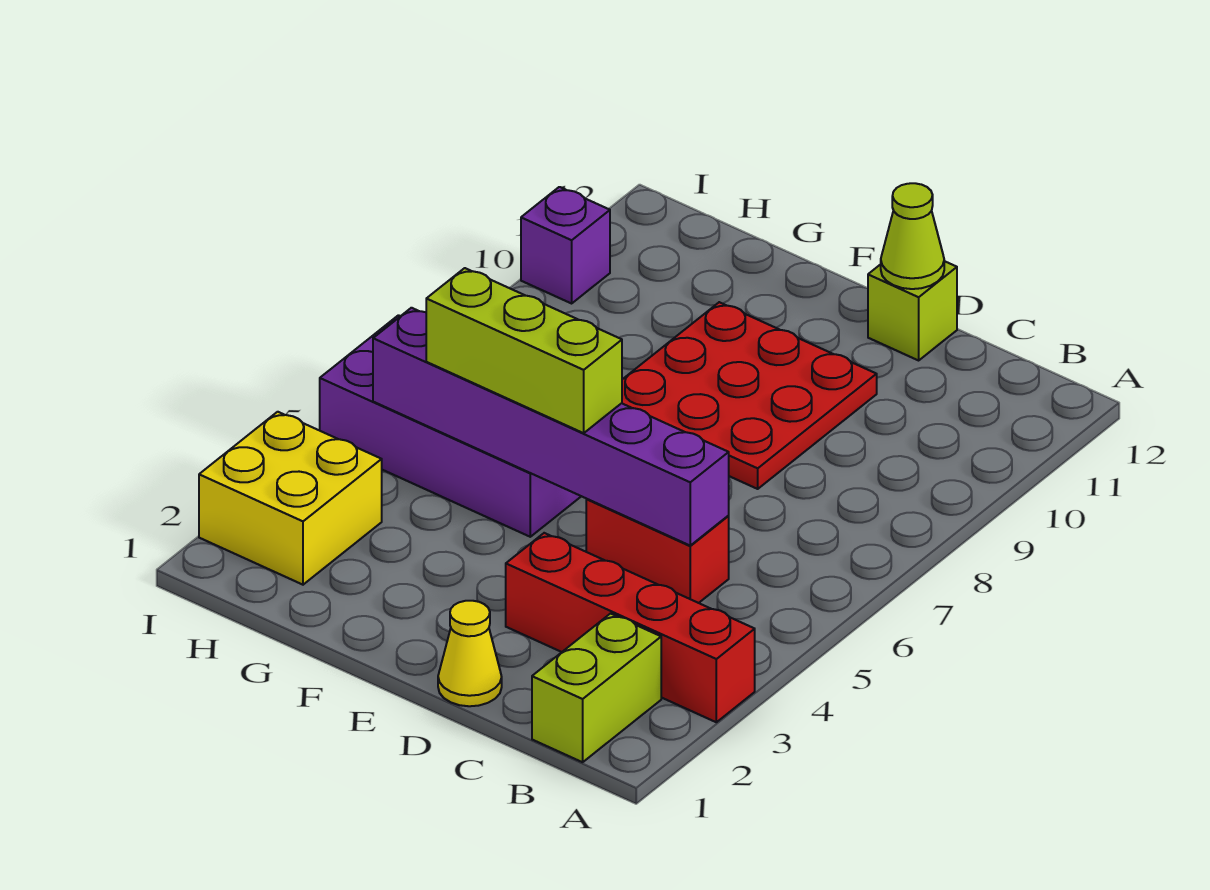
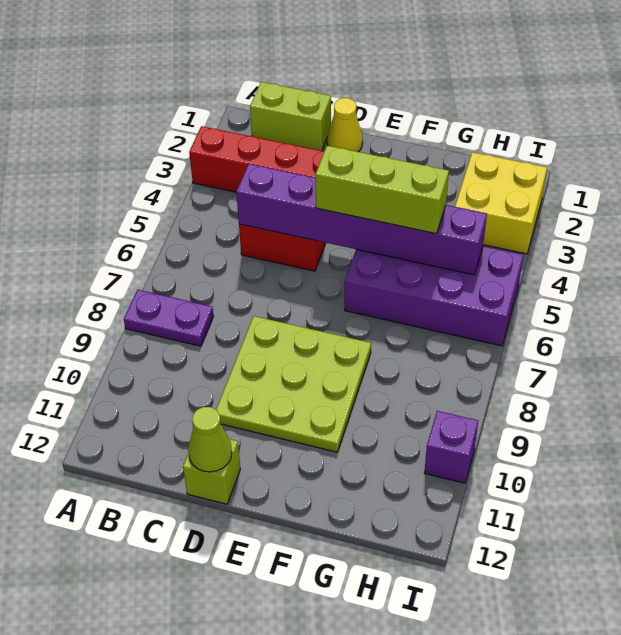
none -> purple plate A8:B8 level 1
lime brick B1:B2 level 1 -> lime brick B1:C1 level 1
red plate D8:F10 level 1 -> lime plate D8:F10 level 1

